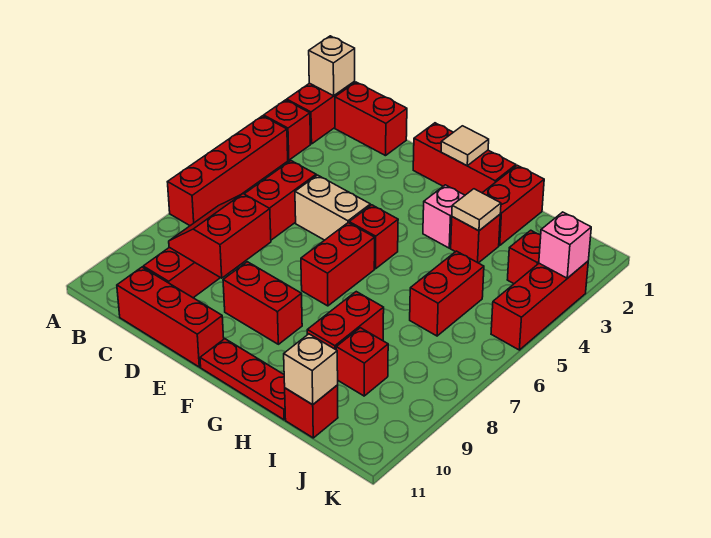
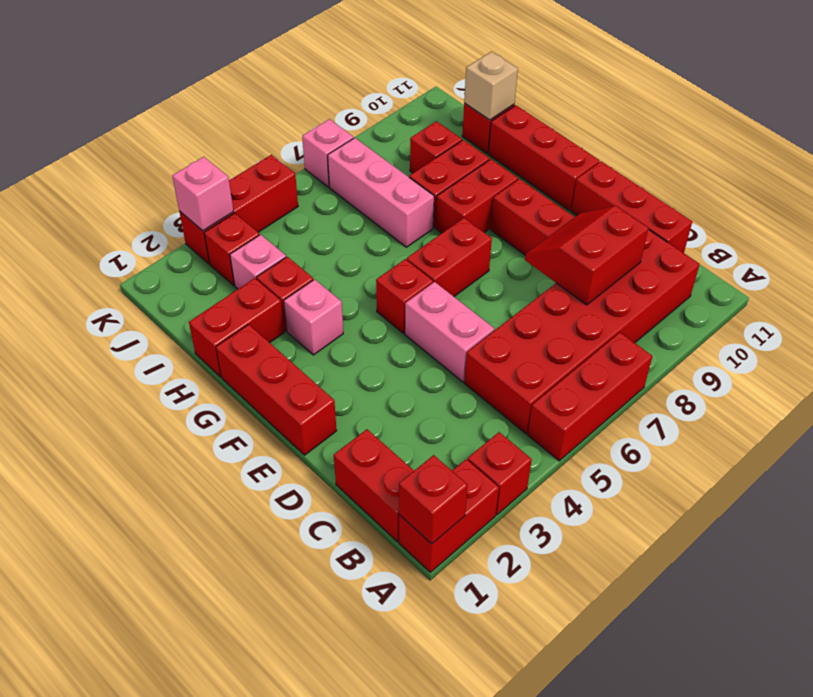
tan brick A1 level 2 -> red brick A1 level 2
red brick A4:A7 level 1 -> red brick A5:A7 level 1
red brick C5:C10 level 1 -> red brick B5:C10 level 1
red slope C8:D9 level 2 top D -> red slope C8:D9 level 2 top C
tan brick D5:E5 level 1 -> pink brick D5:E5 level 1
tan tile F1 level 2 -> none
red plate F11:H11 level 1 -> red brick F11:H11 level 1
tan tile H3 level 2 -> none
none -> pink brick H7:J7 level 1
none -> pink brick I3 level 1
red brick I5:I6 level 1 -> red brick G8:G9 level 1
none -> pink brick K7 level 1

